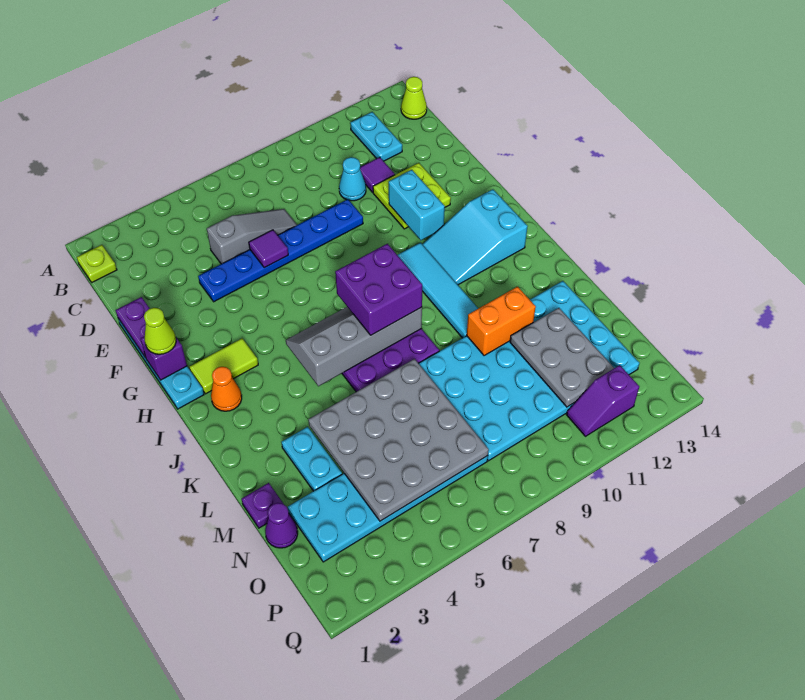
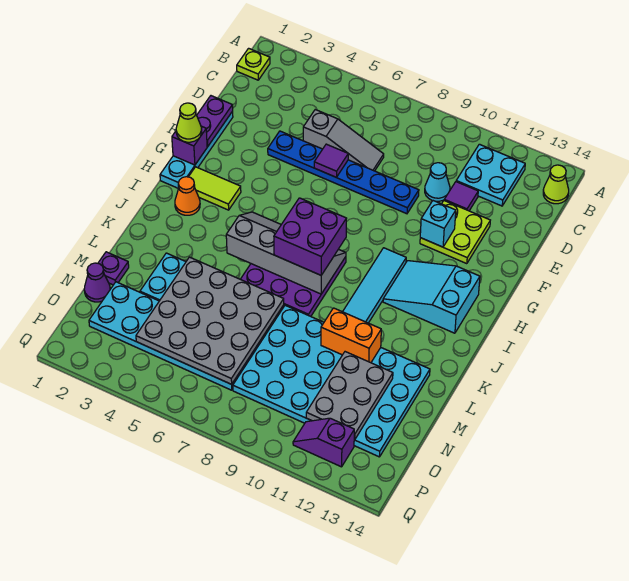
cyan plate B12:C12 level 1 -> cyan plate B11:C12 level 1
cyan brick F11:G11 level 2 -> cyan brick F11 level 2

